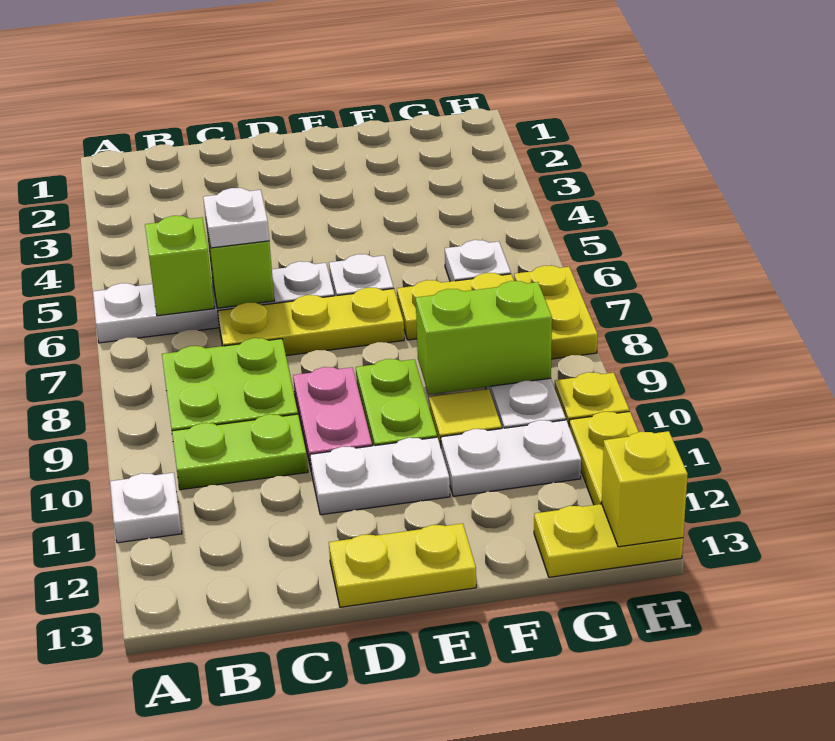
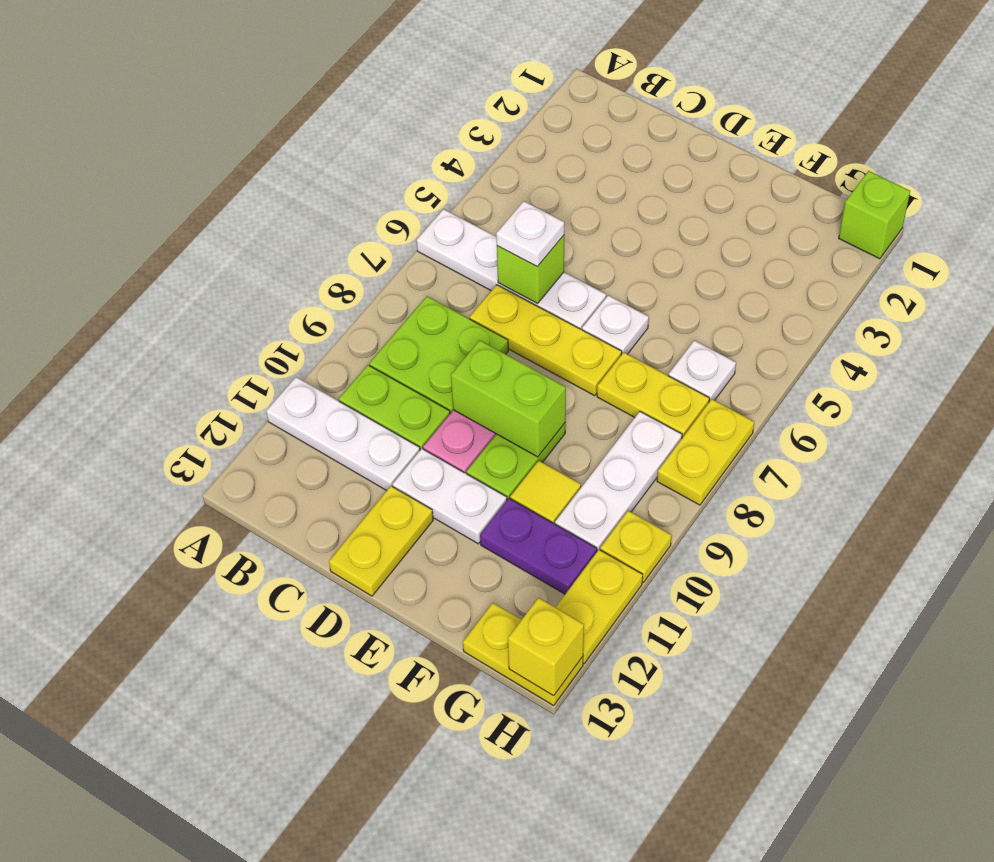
white plate A11 level 1 -> white plate A11:C11 level 1
lime brick B6 level 2 -> lime brick H1 level 1
yellow plate D13:E13 level 1 -> yellow plate D12:D13 level 1
lime brick F9:G9 level 2 -> lime brick D9:E9 level 2
white plate F11:G11 level 1 -> purple plate F11:G11 level 1

